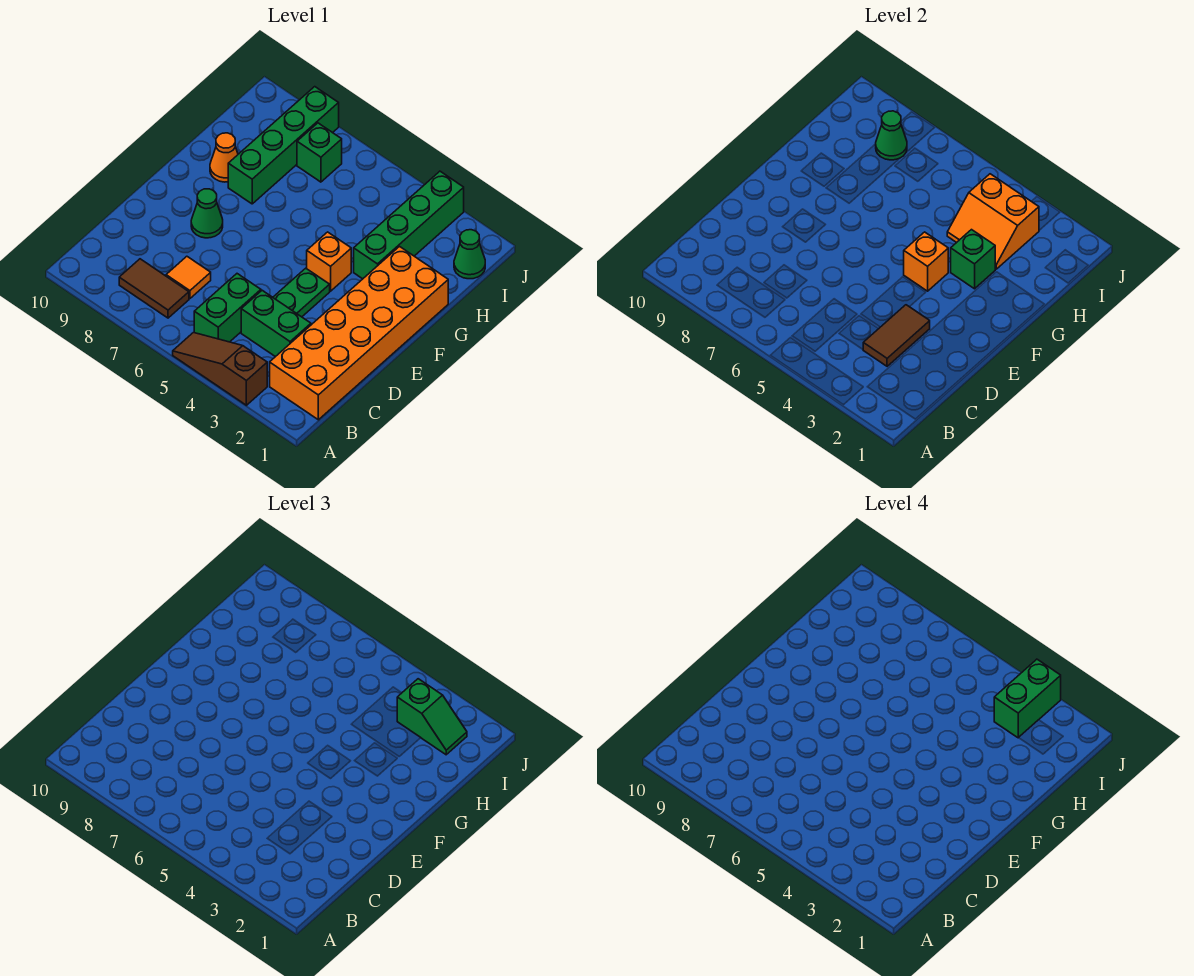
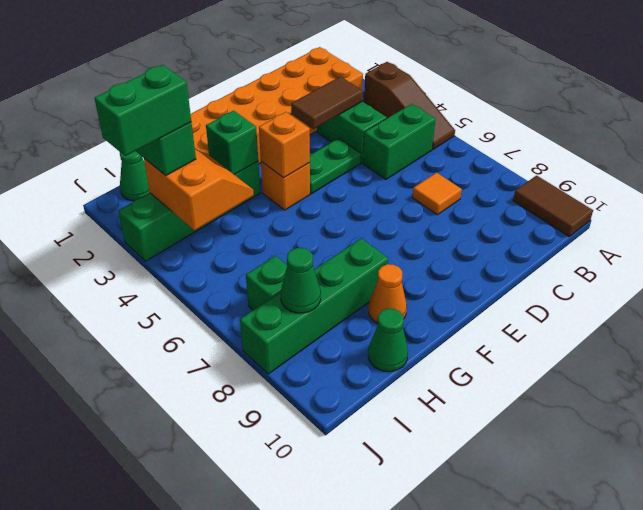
brown tile B7:B8 level 1 -> brown tile A9:A10 level 1
green cone E8 level 1 -> green cone H10 level 1

